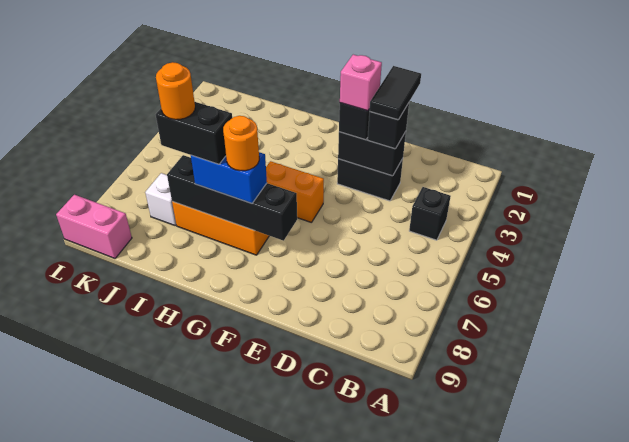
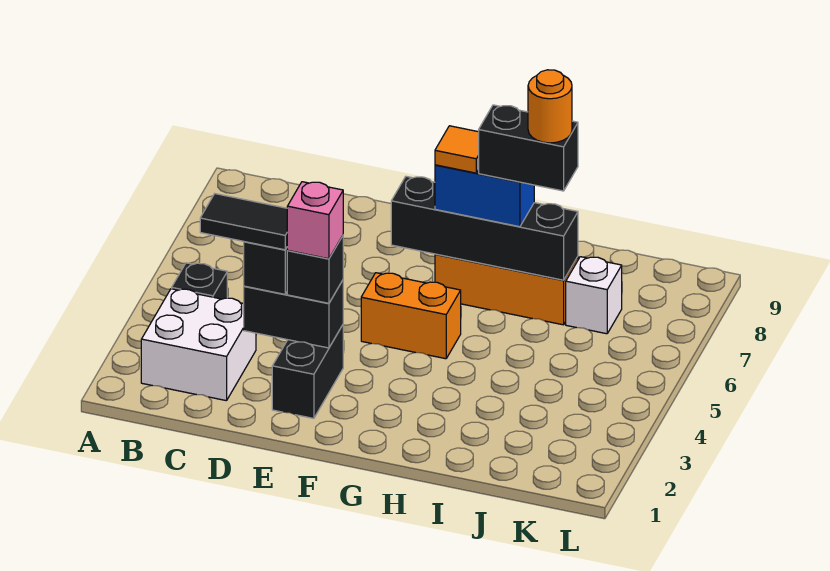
none -> white brick B2:C3 level 1
black tile D2:D3 level 4 -> black tile C3:D3 level 4
black brick D3:E3 level 1 -> black brick E2:E3 level 1
orange round brick G7 level 4 -> orange tile G7 level 4
pink brick K9:L9 level 1 -> none

